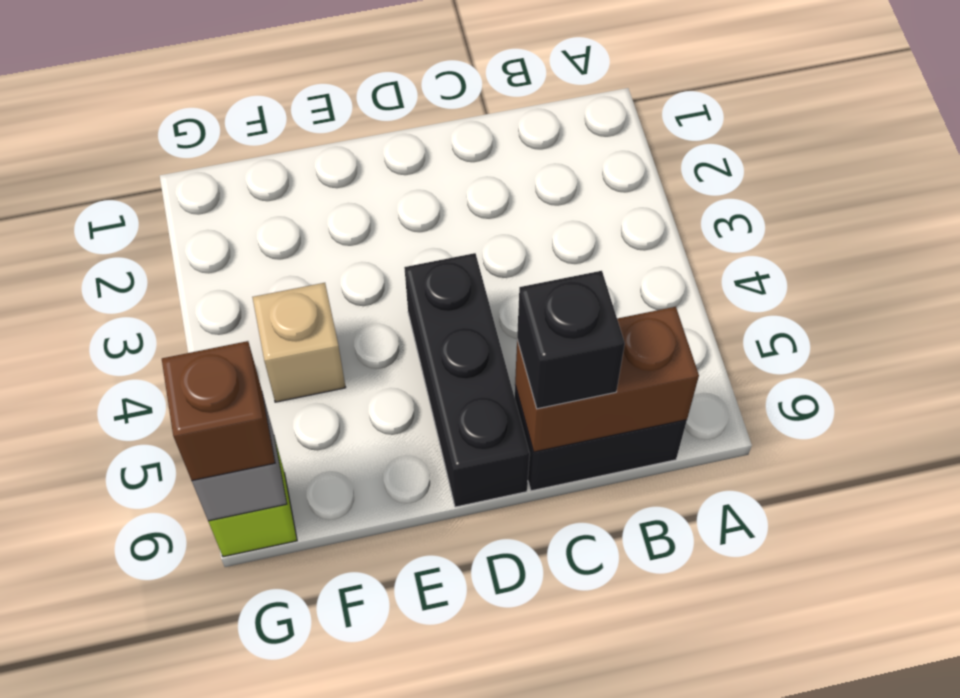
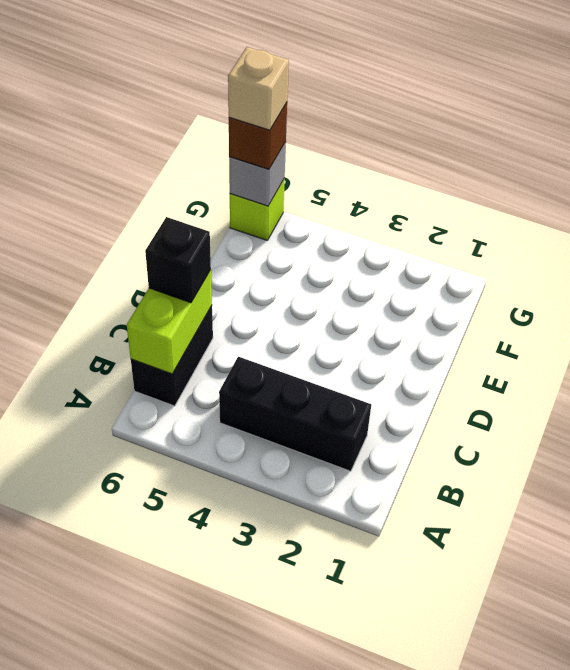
brown brick B6:C6 level 2 -> lime brick B6:C6 level 2
black brick D4:D6 level 1 -> black brick B2:B4 level 1
tan brick F4 level 1 -> tan brick G6 level 4

